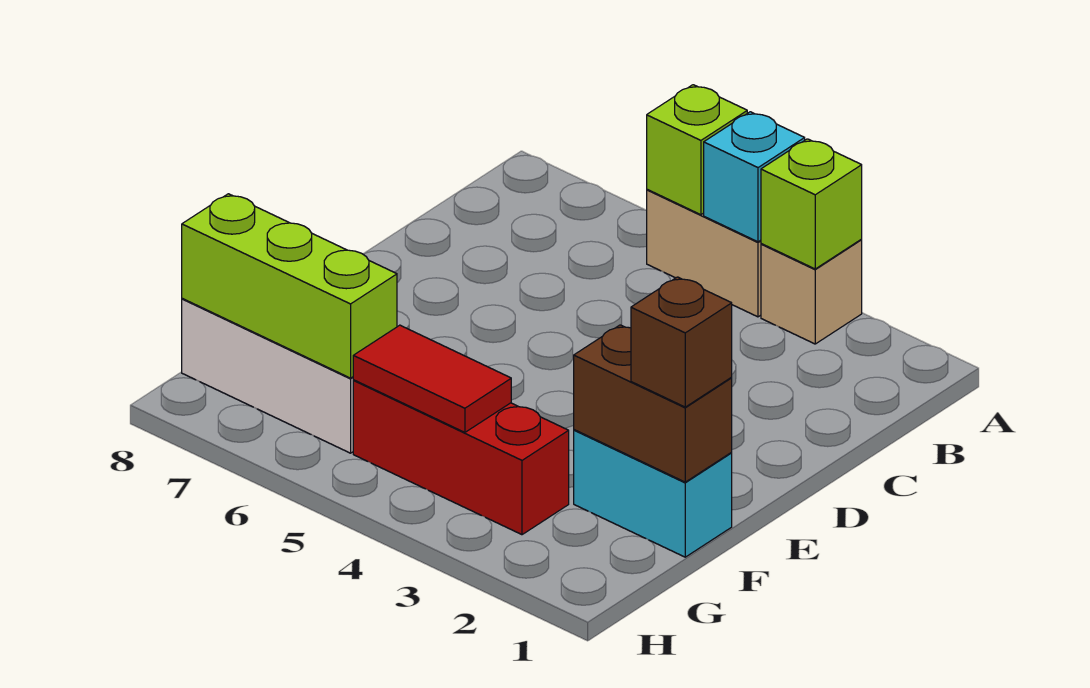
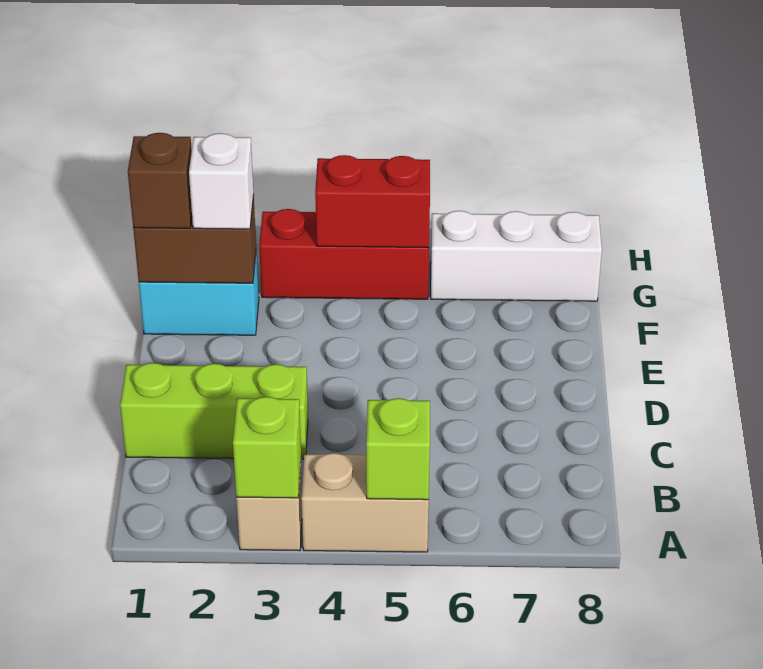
cyan brick A4 level 2 -> none
none -> white brick F2 level 3
red tile G4:G5 level 2 -> red brick G4:G5 level 2
lime brick G6:G8 level 2 -> lime brick C1:C3 level 1

